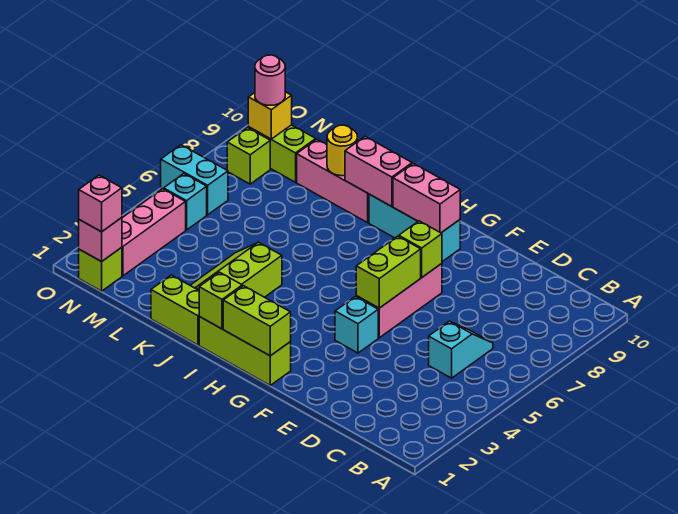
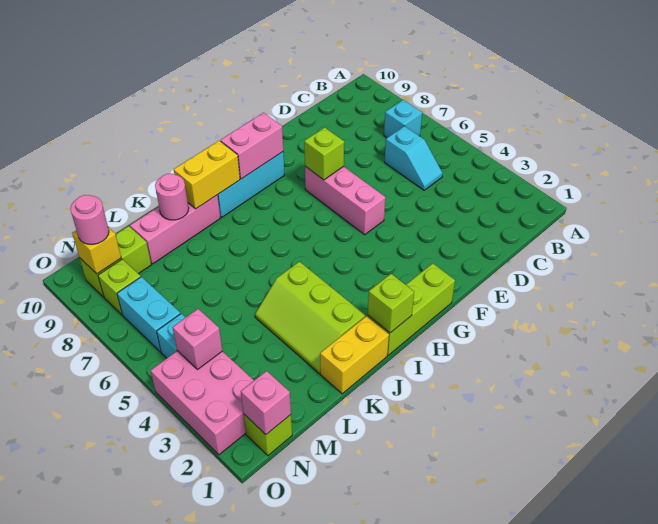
cyan slope C5:C6 level 1 top 5 -> cyan slope C5:C6 level 1 top 6
cyan brick F4 level 1 -> cyan brick B7 level 1
lime brick F5:F6 level 2 -> none
lime brick G1:H1 level 2 -> none
pink brick I9:J9 level 2 -> yellow brick I9:J9 level 2
lime brick J1:K1 level 1 -> yellow brick J1:K1 level 1
yellow round brick K9 level 2 -> pink round brick K9 level 2
pink brick N1 level 3 -> pink brick N4 level 2
pink brick N2:N4 level 1 -> pink brick N2:O4 level 1
cyan brick N6:O6 level 1 -> cyan brick N6:N7 level 1

